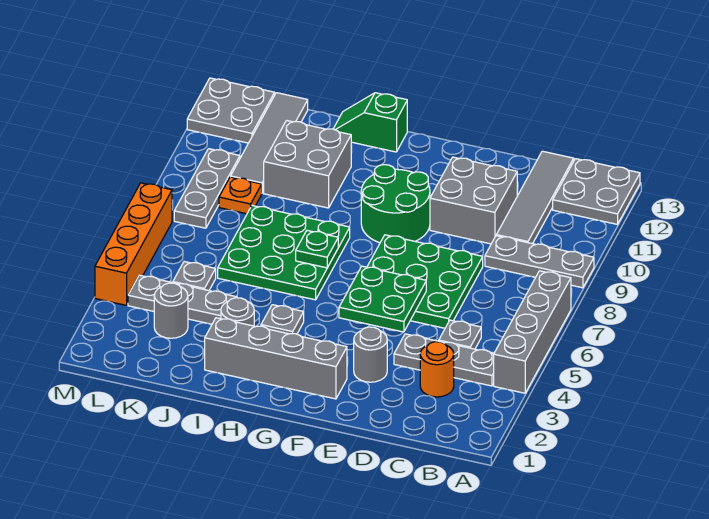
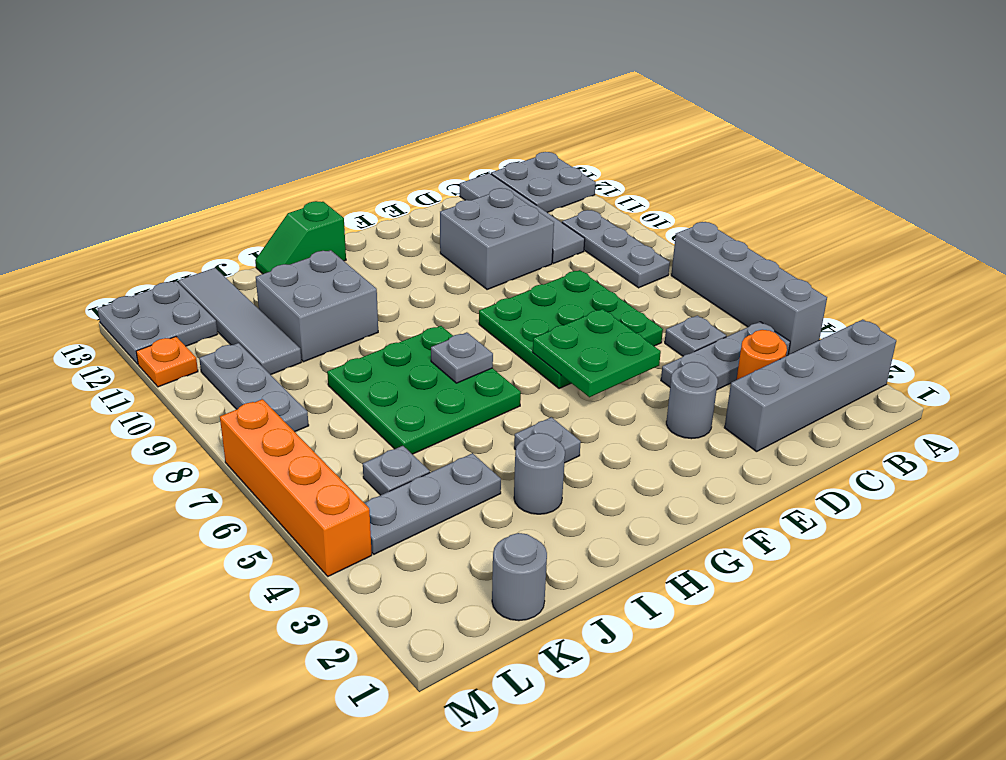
grey plate A9:C9 level 1 -> grey plate B8:B10 level 1
grey brick F2:I2 level 1 -> grey brick A2:D2 level 1
green round brick F9:G10 level 1 -> none
green plate H7 level 2 -> grey plate H7 level 2
grey round brick K3 level 1 -> grey round brick K1 level 1
orange plate K9 level 1 -> orange plate M11 level 1

